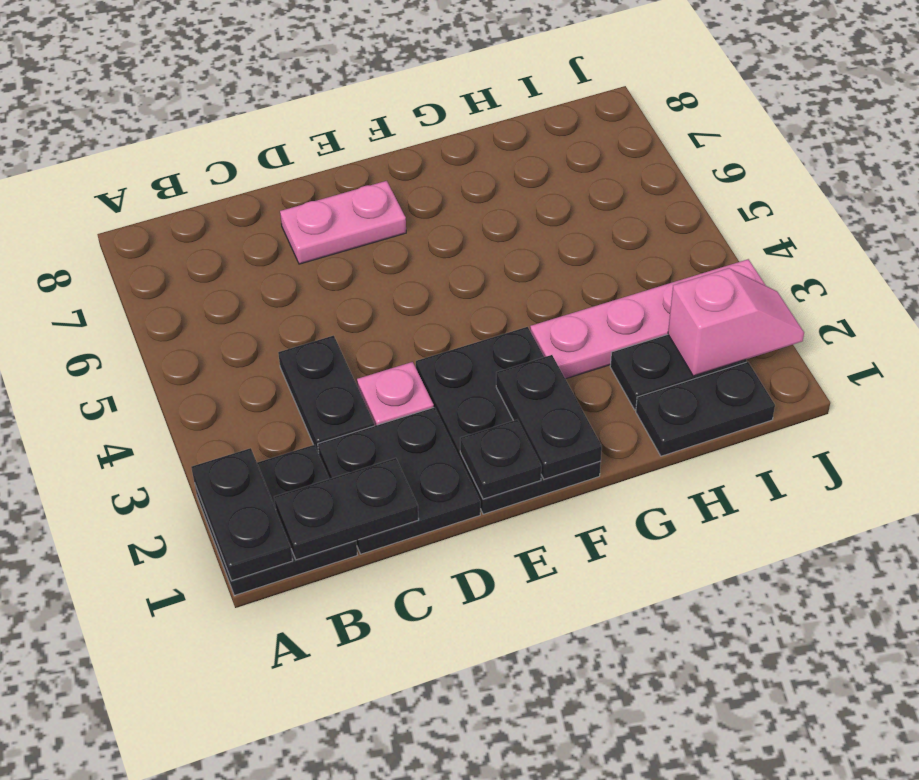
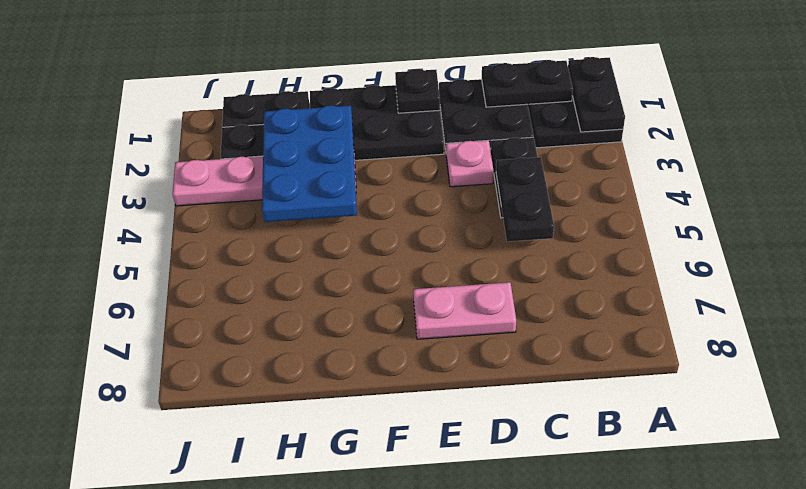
black plate E1:F3 level 1 -> black plate E1:G2 level 1
black plate F1:F2 level 2 -> black plate C4:C5 level 2
none -> blue plate G2:H4 level 2
pink slope I2:J2 level 2 top I -> none

